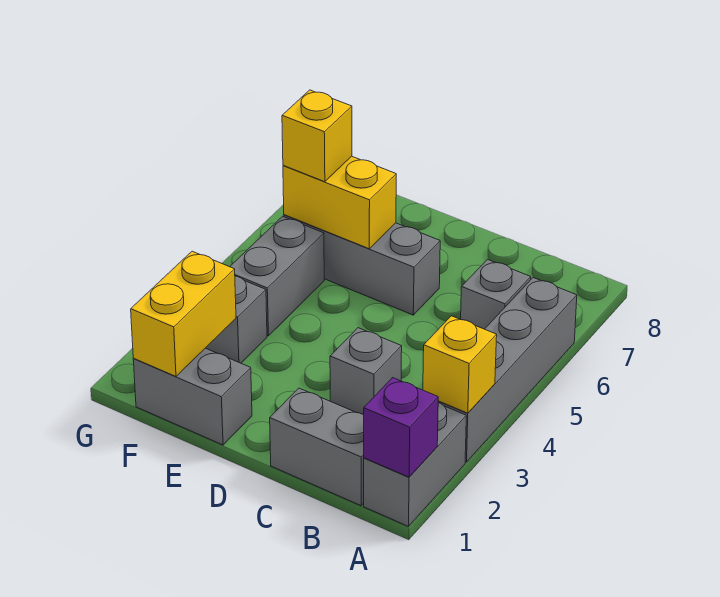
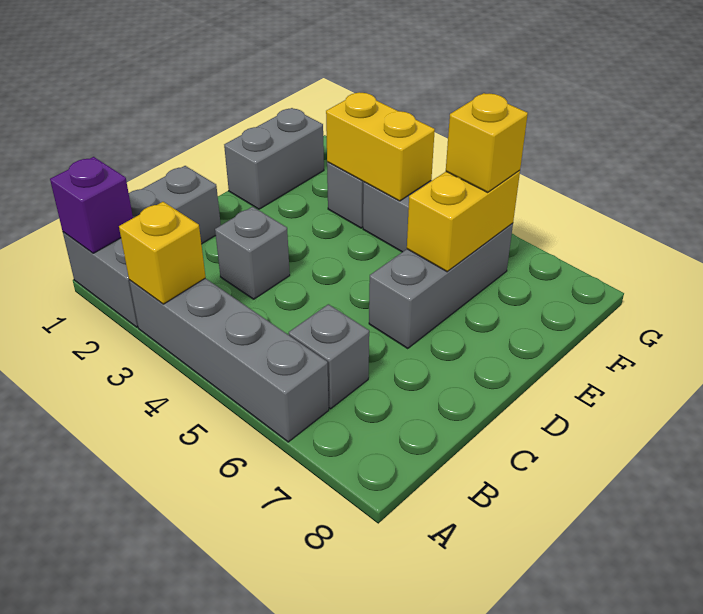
yellow brick F1:F2 level 2 -> yellow brick F3:F4 level 2

